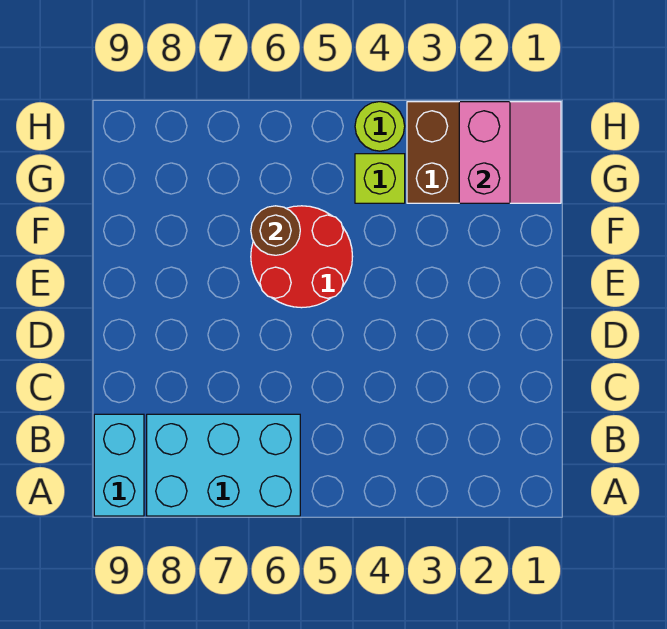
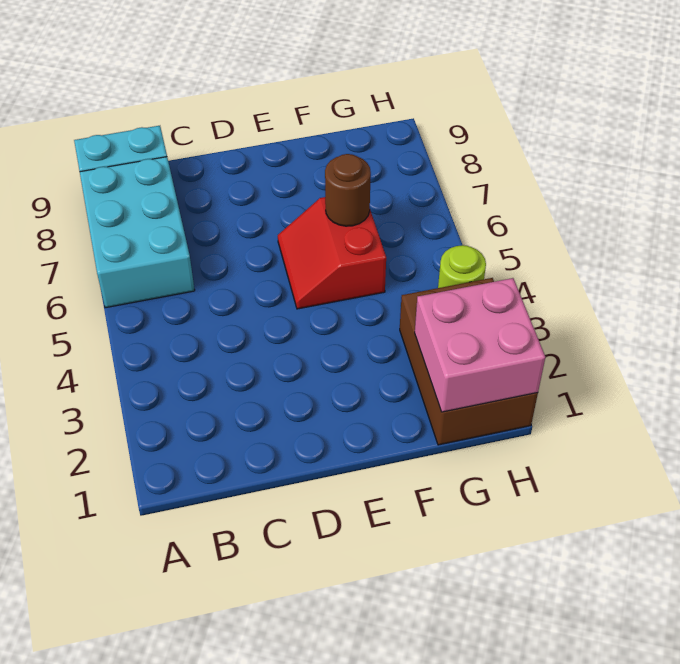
red round brick E5:F6 level 1 -> red slope E5:F6 level 1 top F
pink slope G1:H2 level 2 top 2 -> pink brick G1:H2 level 2
lime brick G4 level 1 -> none

